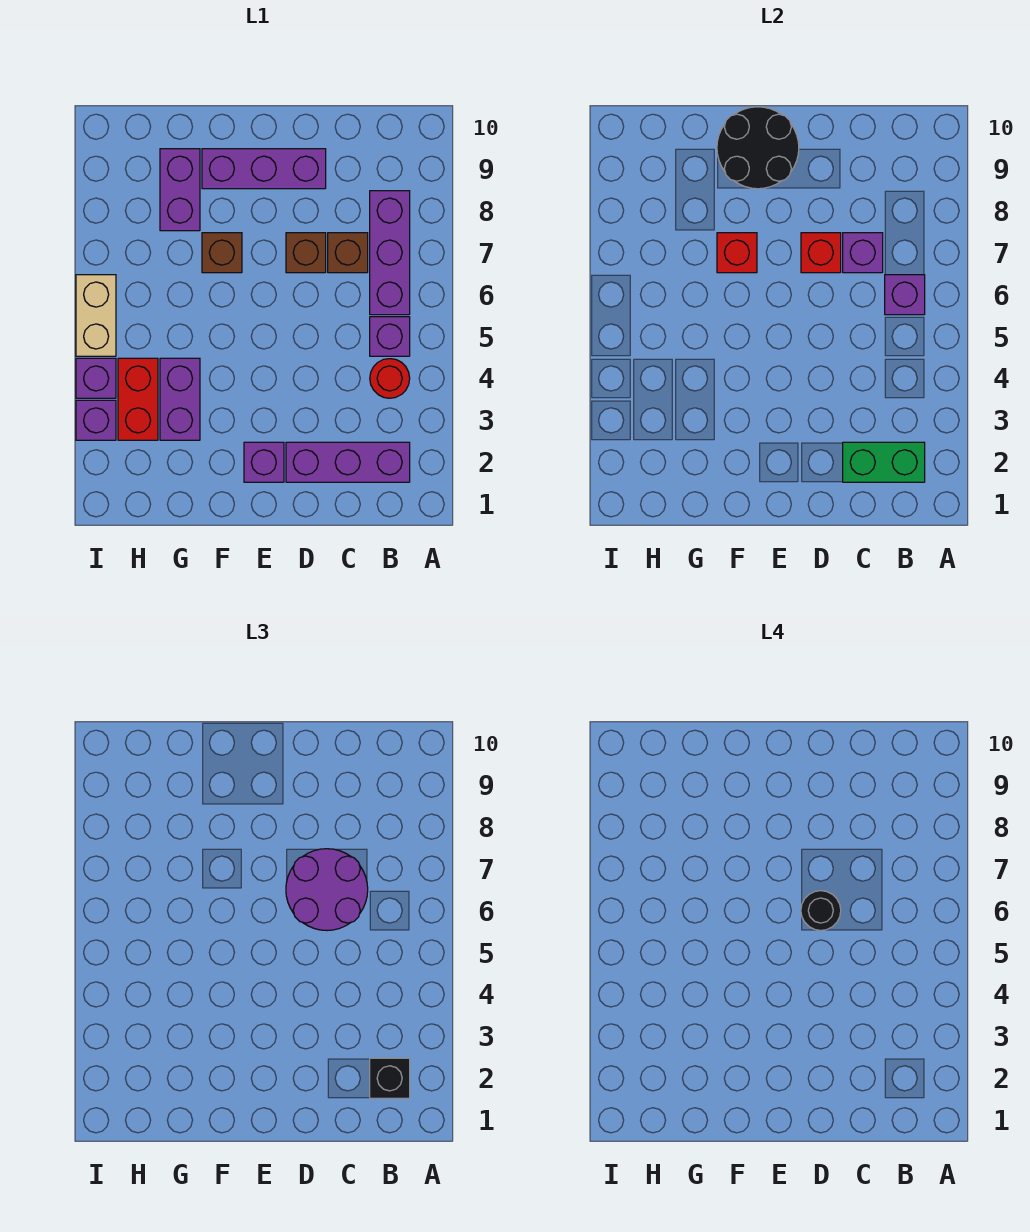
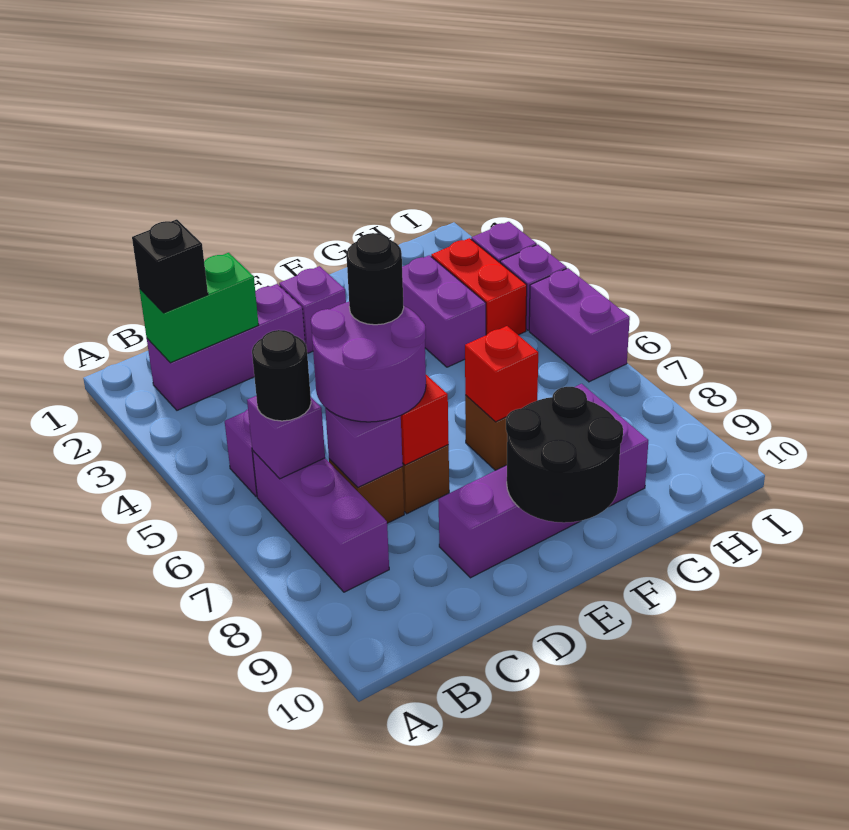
red round brick B4 level 1 -> none
none -> black round brick B6 level 3
tan brick I5:I6 level 1 -> purple brick I5:I6 level 1

